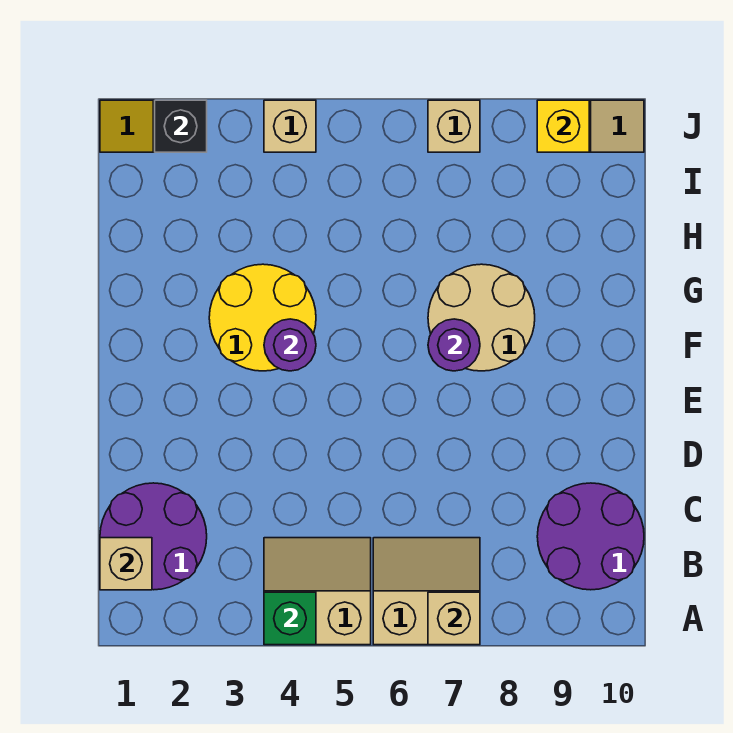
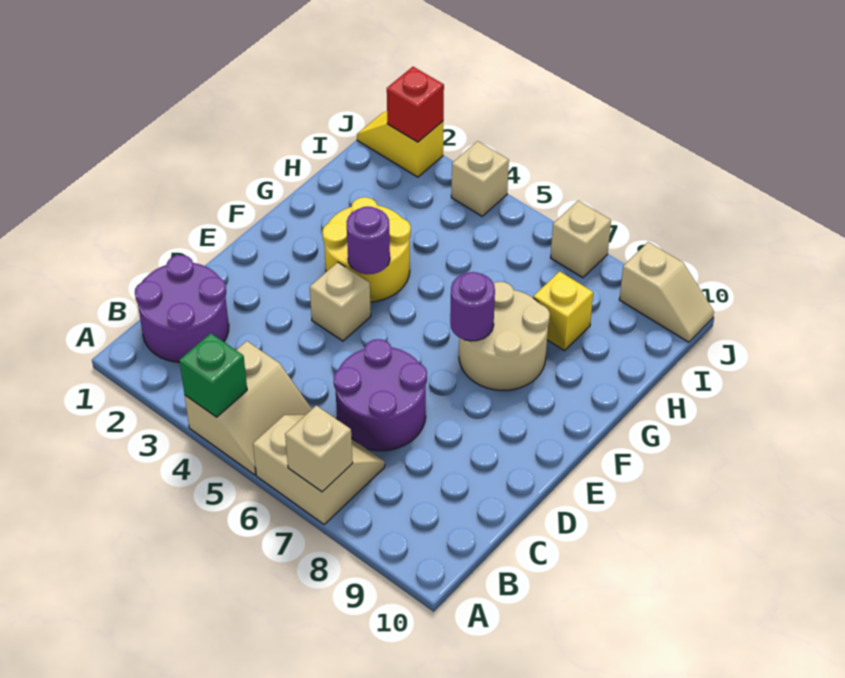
tan slope A4:B5 level 1 top A -> tan slope A4:B5 level 1 top 4
tan brick B1 level 2 -> tan brick E4 level 1
purple round brick B9:C10 level 1 -> purple round brick C6:D7 level 1
black brick J2 level 2 -> red brick J2 level 2
yellow brick J9 level 2 -> yellow brick H8 level 1

